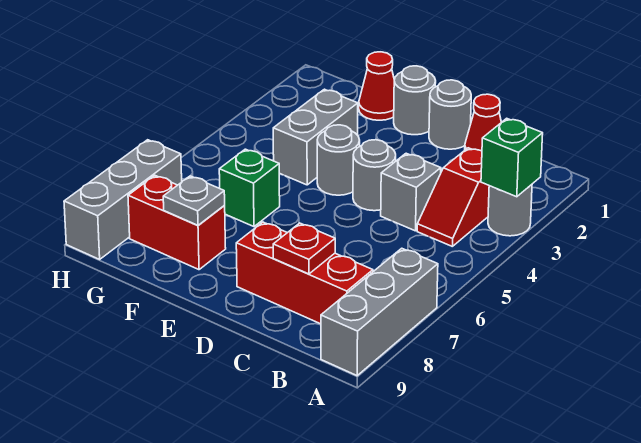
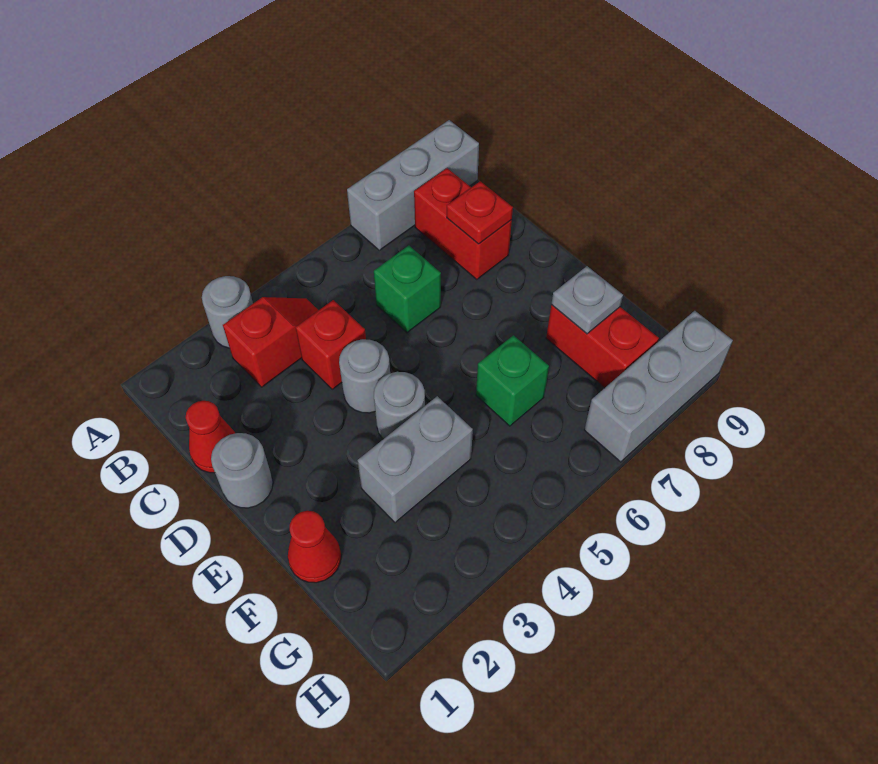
green brick A3 level 2 -> green brick C6 level 1
red brick B8:D8 level 1 -> red brick B8:C8 level 1
grey brick C4 level 1 -> red brick C4 level 1
grey round brick E1 level 1 -> none

